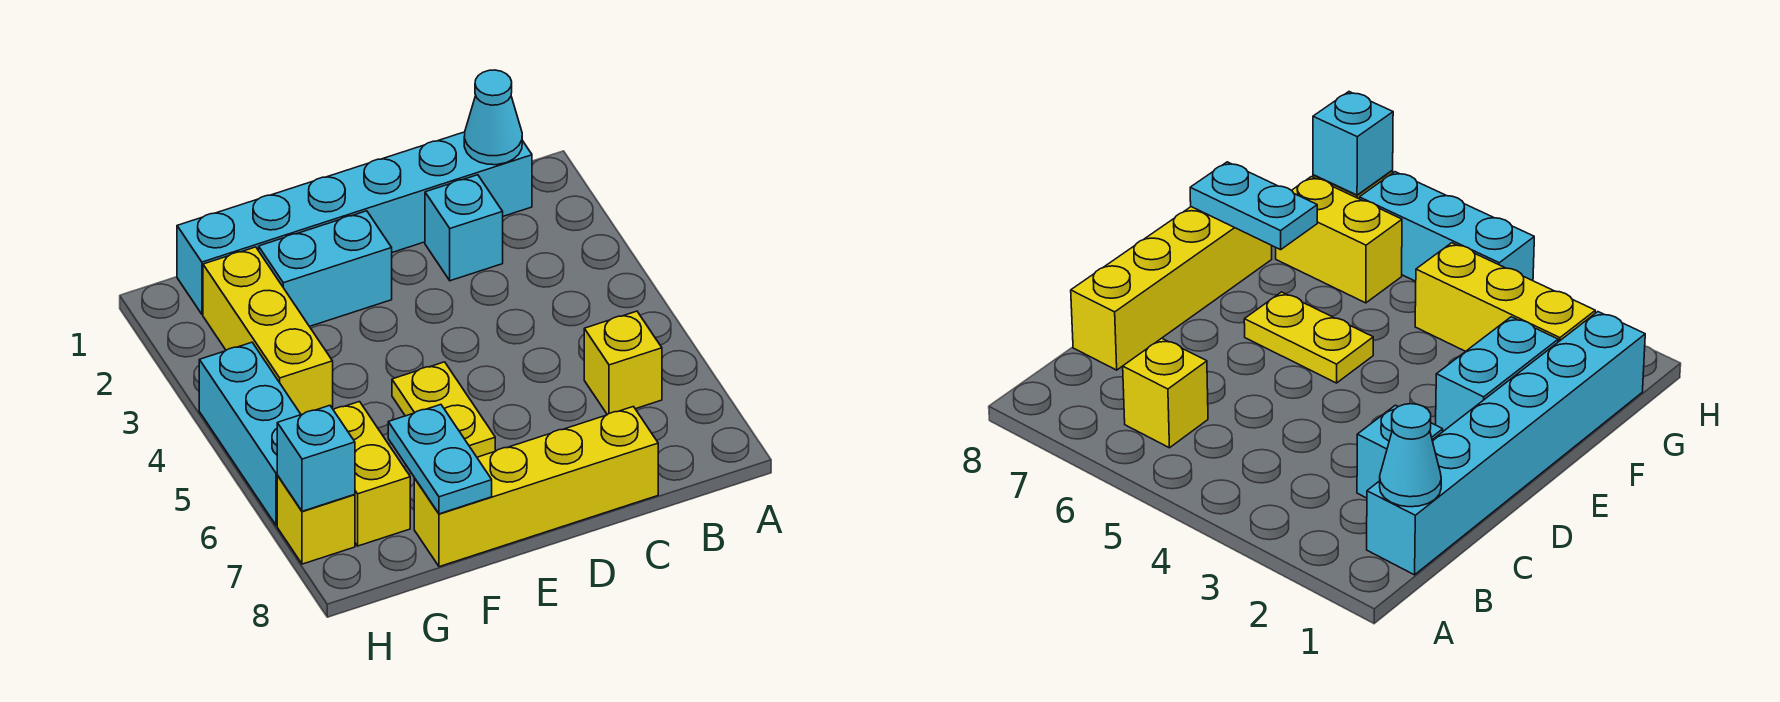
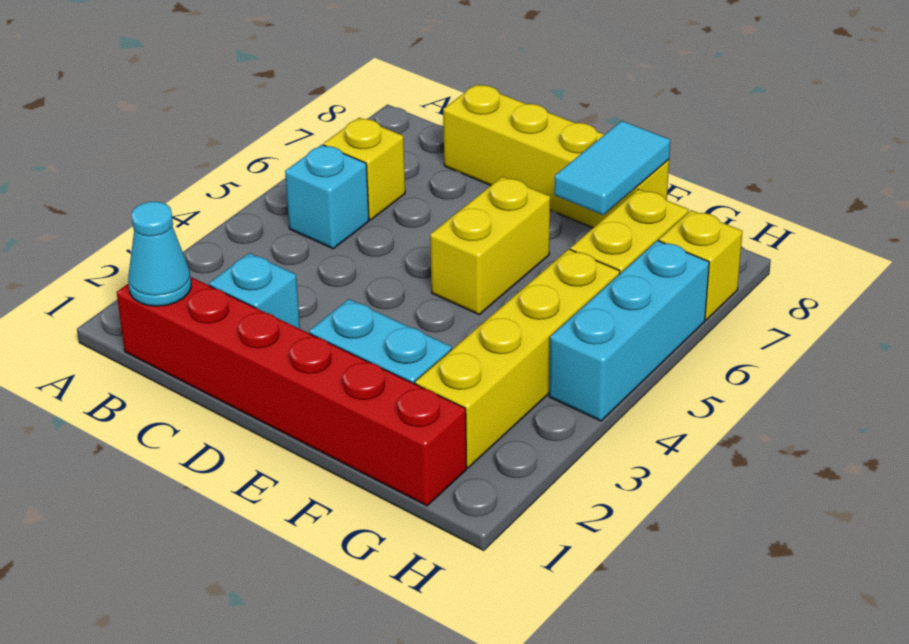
cyan brick B1:G1 level 1 -> red brick B1:G1 level 1
yellow plate E5:E6 level 1 -> yellow brick E5:E6 level 1
cyan plate F7:F8 level 2 -> cyan tile F7:F8 level 2
yellow brick G2:G4 level 1 -> yellow brick G2:G5 level 1
cyan brick H7 level 2 -> cyan brick B5 level 1

